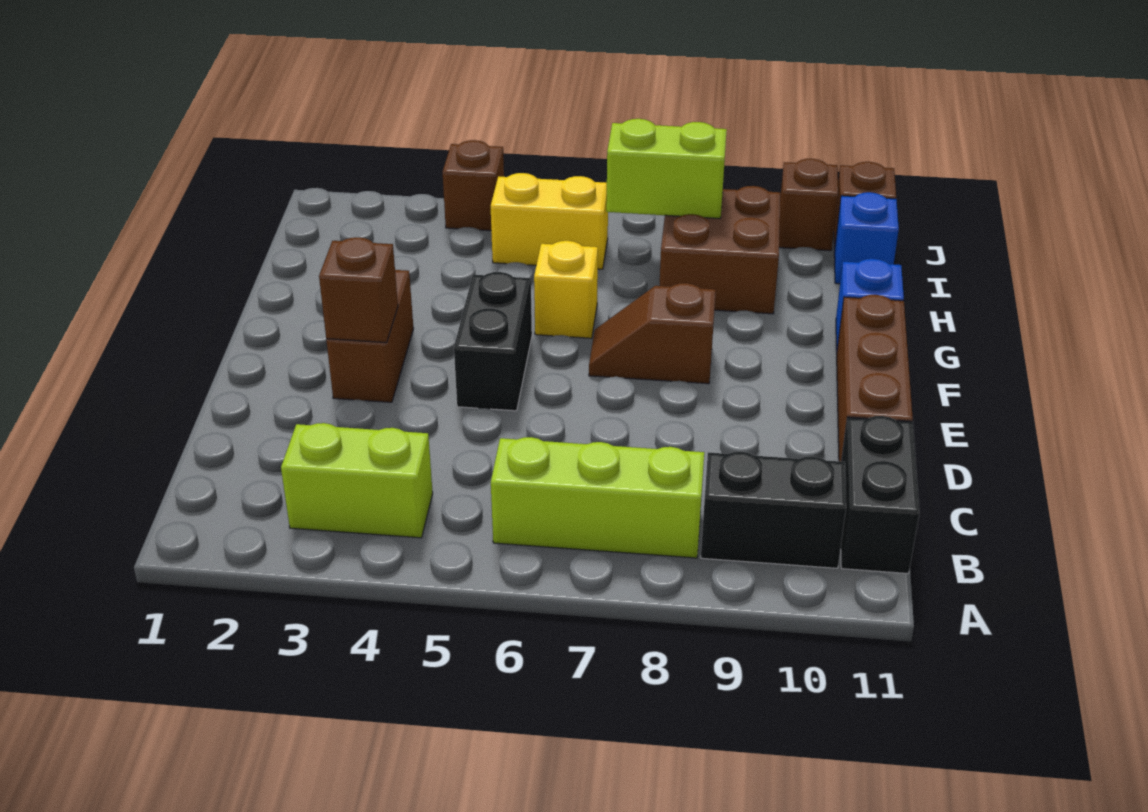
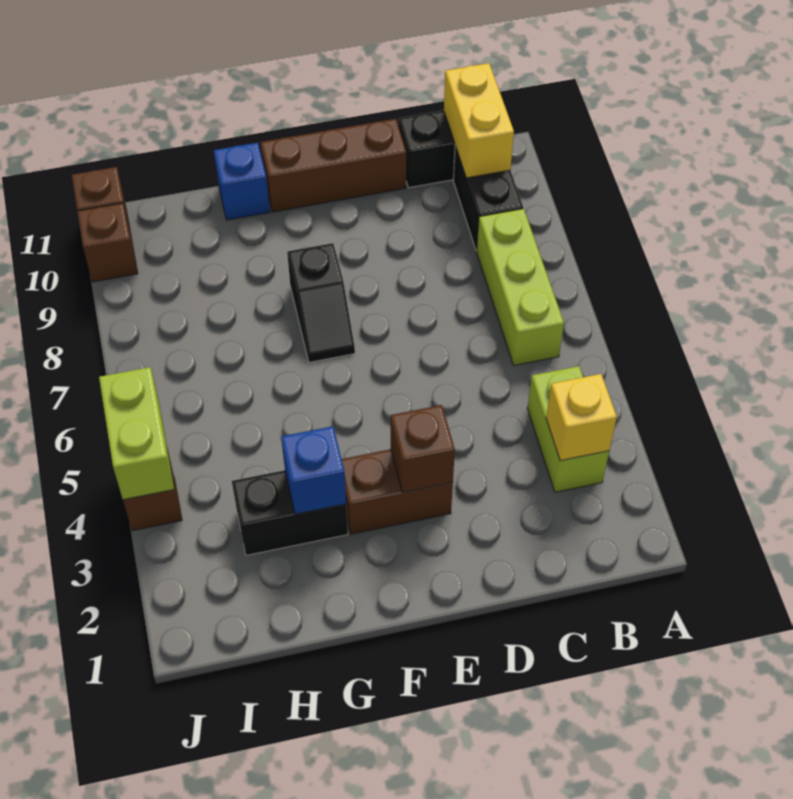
black brick E5:F5 level 1 -> black brick G3:H3 level 1
brown slope F7:F8 level 1 top 8 -> black slope F7:F8 level 1 top 8
yellow brick G6 level 1 -> yellow brick B3 level 2
brown brick H8:I9 level 1 -> none
yellow brick I5:I6 level 1 -> yellow brick B10:B11 level 2
lime brick I7:I8 level 2 -> lime brick J4:J5 level 2
blue brick I11 level 1 -> blue brick G3 level 2

